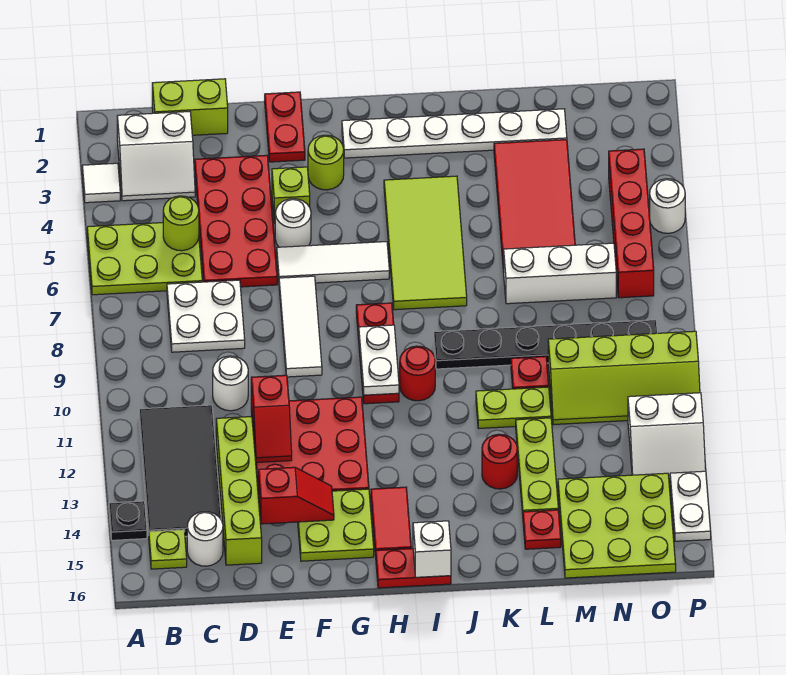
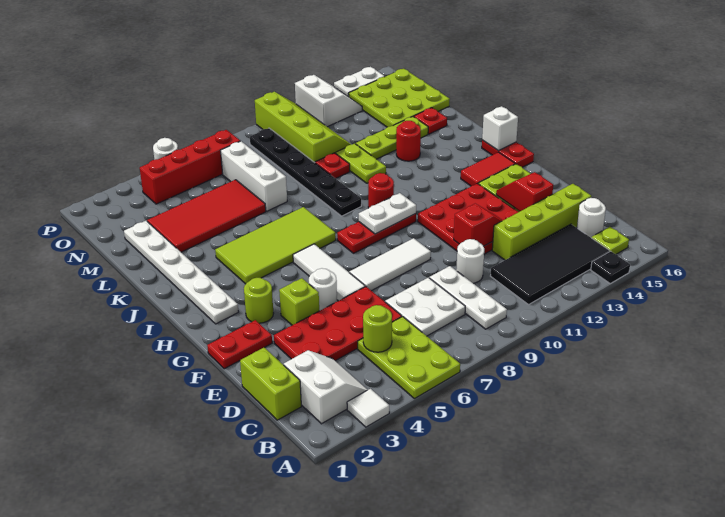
none -> white plate B9:D9 level 1

